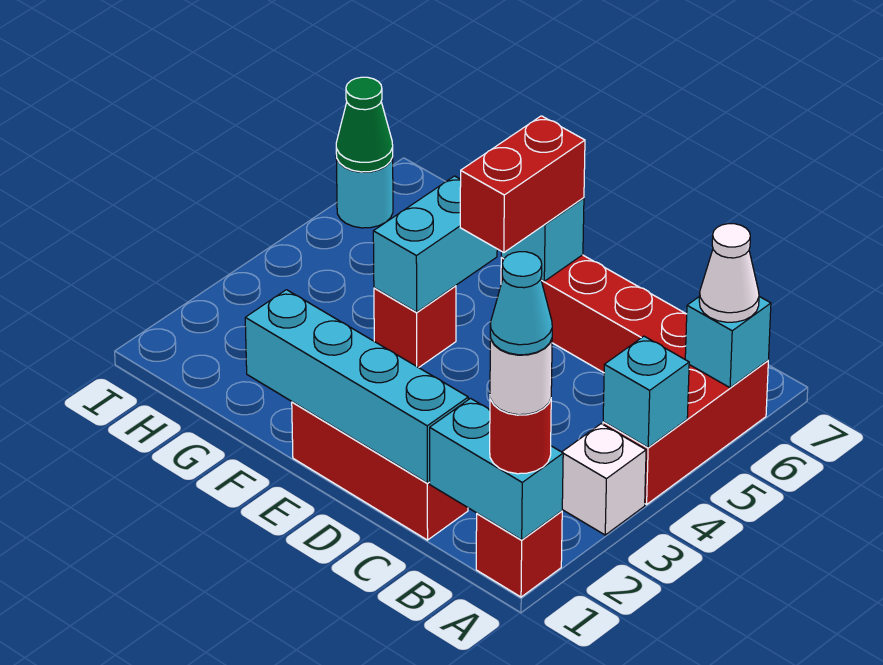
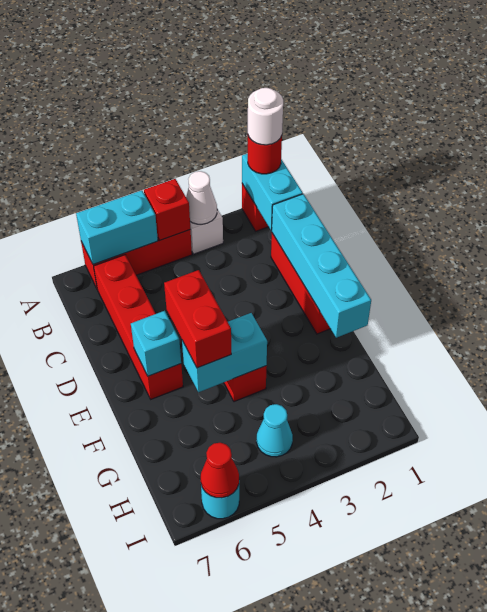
cyan cone A1 level 5 -> cyan cone H4 level 1
cyan brick A4 level 2 -> red brick A4 level 2
cyan brick A6 level 2 -> cyan brick A5:A6 level 2
white cone A6 level 3 -> white cone A3 level 2
red brick E5:E6 level 3 -> red brick E5:F5 level 3
green cone I6 level 2 -> red cone I6 level 2

